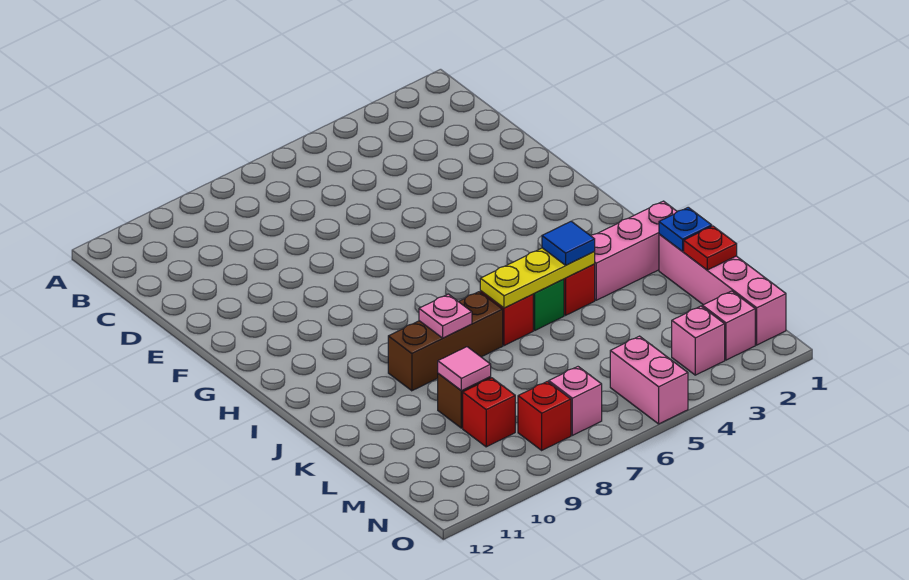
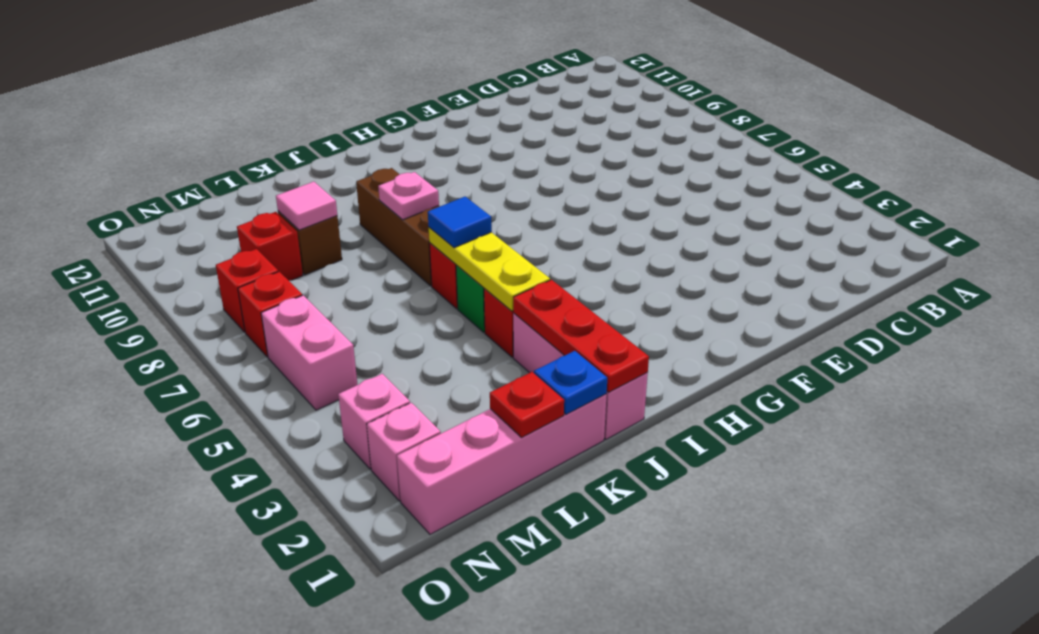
none -> red plate J1:J3 level 2
blue tile J4 level 3 -> blue tile J6 level 3
pink brick N5:O5 level 1 -> pink brick N5:N6 level 1
pink brick N7 level 1 -> red brick N7 level 1

